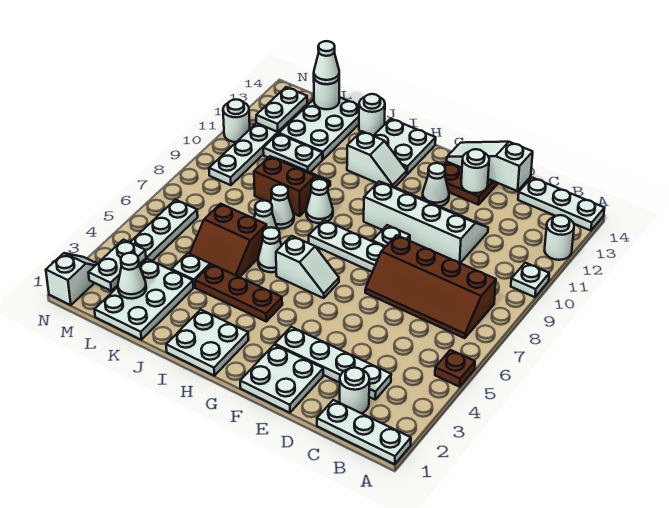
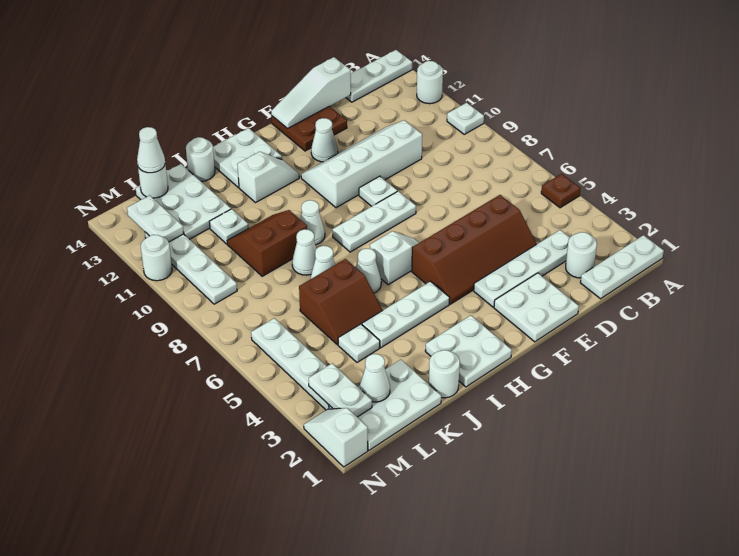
brown slope B7:E8 level 1 top 8 -> brown slope D4:G5 level 1 top 5
white round brick E13 level 2 -> white round brick J1 level 1
brown plate H4:J4 level 1 -> white plate H4:J4 level 1
white plate K1:L3 level 1 -> white plate K1:M2 level 1
white plate K11:L11 level 1 -> white plate K11 level 1

